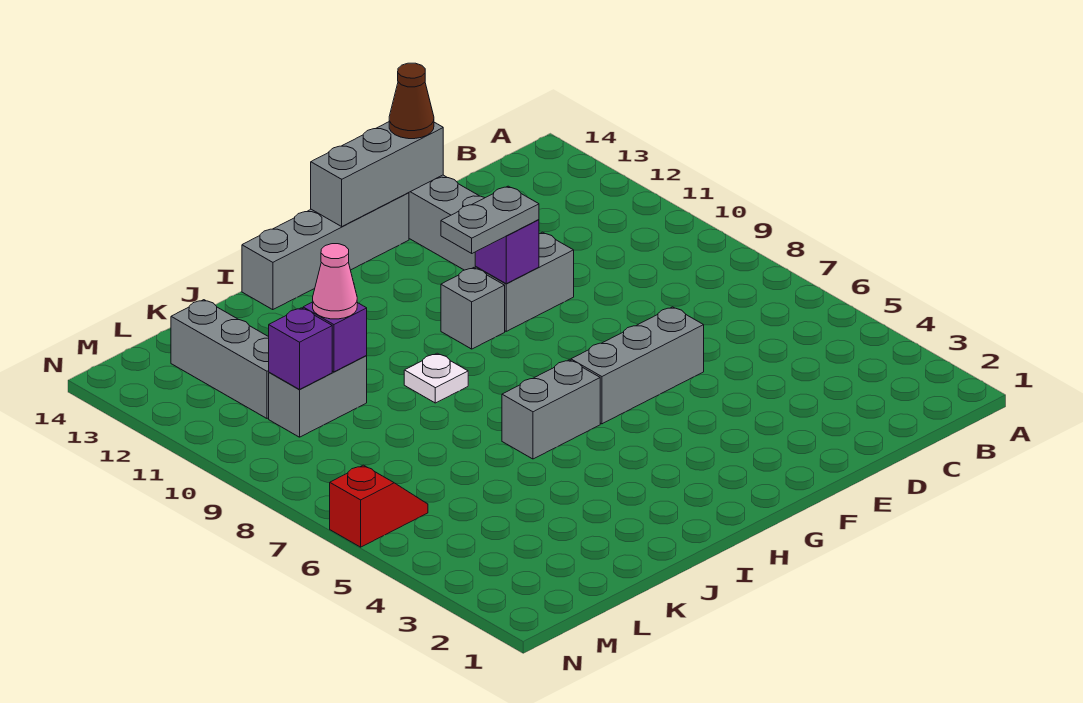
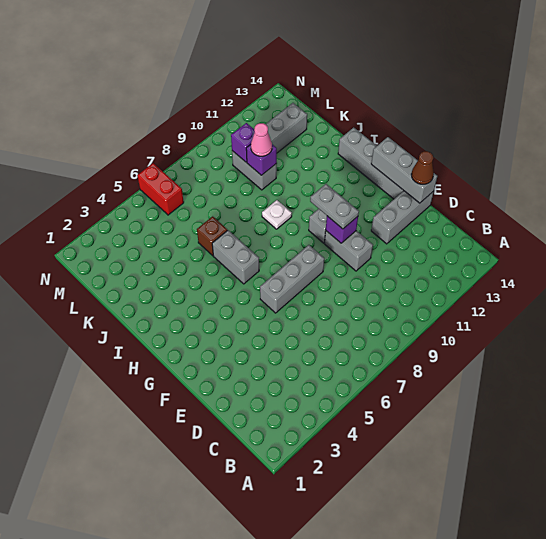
grey brick E6:G6 level 1 -> grey brick F6:F8 level 1
none -> brown brick J6 level 1
red slope M6:N6 level 1 top N -> red brick M6:N6 level 1

